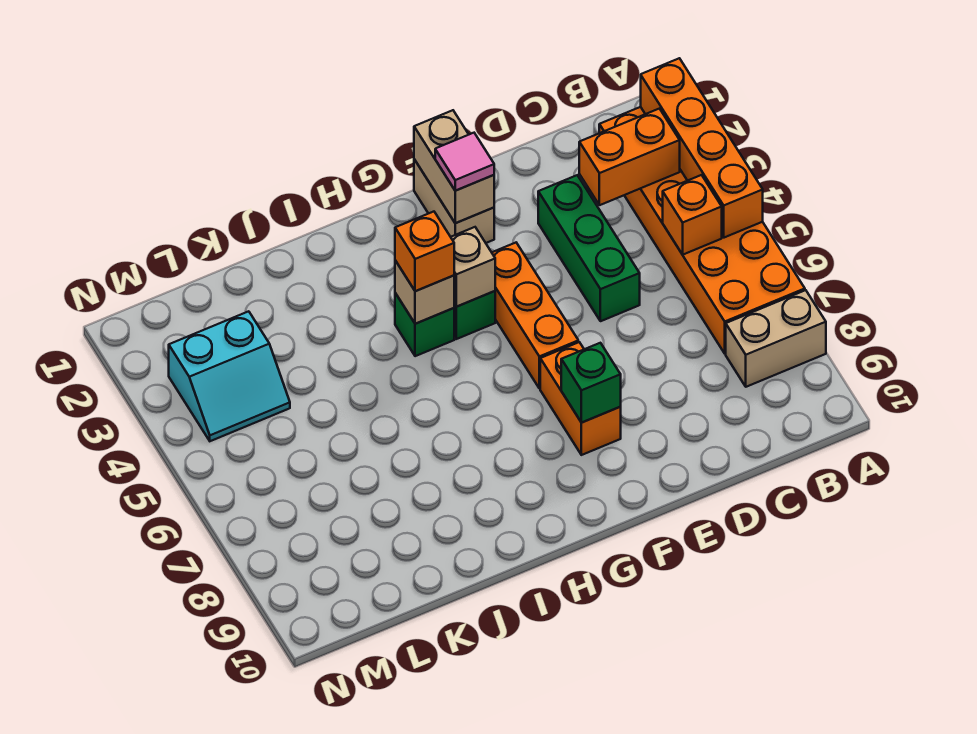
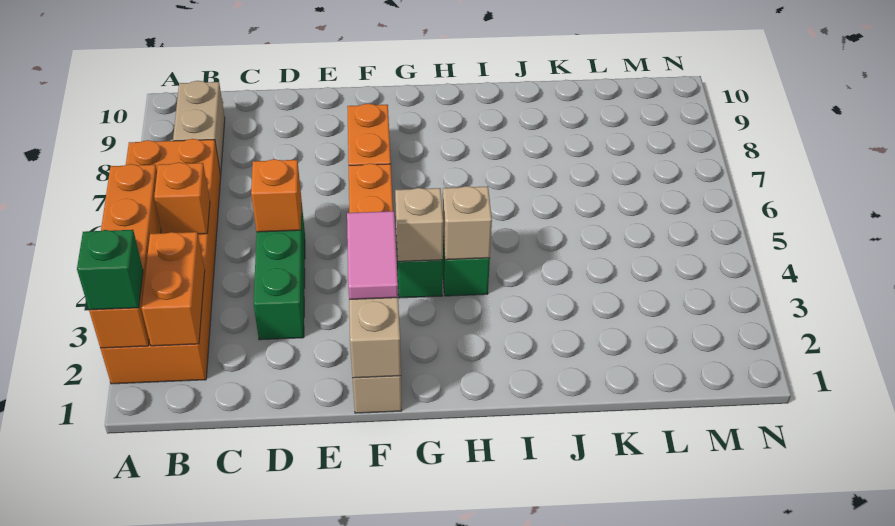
tan brick A8:B8 level 1 -> tan brick B8:B9 level 1
orange brick B3:C3 level 2 -> orange brick B2:B3 level 2
pink tile F2 level 3 -> pink tile F2:F3 level 3
green brick F8 level 2 -> green brick A2 level 3
orange brick H4 level 3 -> orange brick D5 level 2
cyan slope L3:M4 level 1 top 3 -> none

